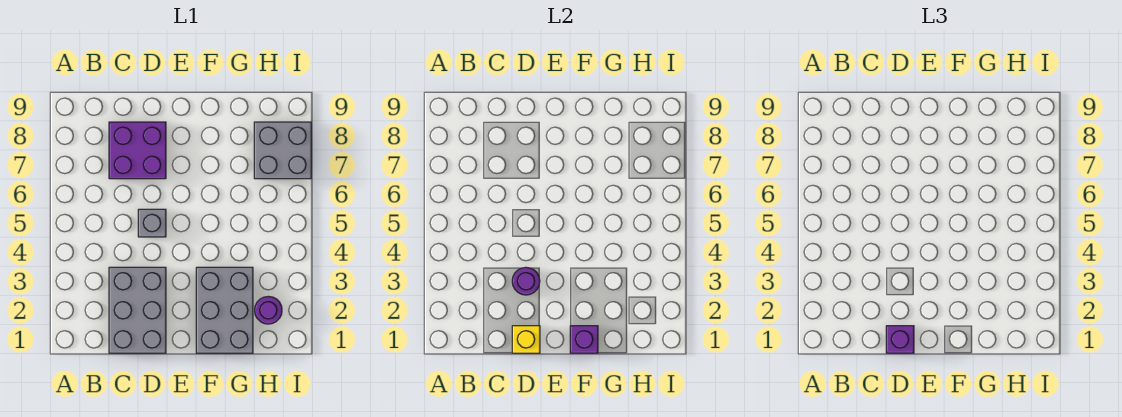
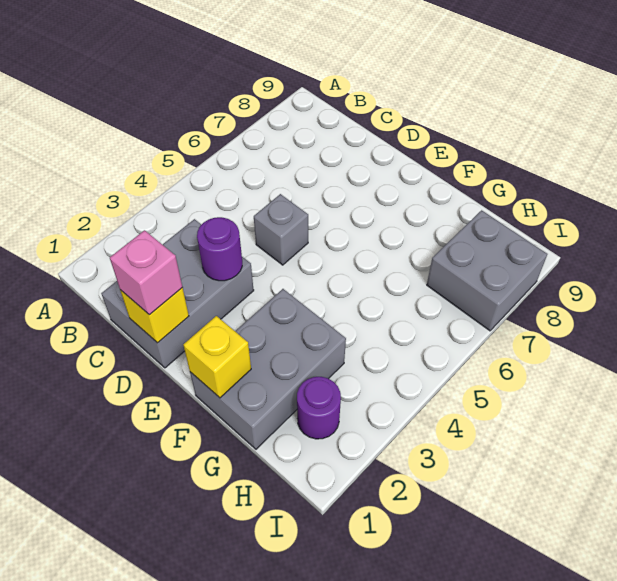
purple brick C7:D8 level 1 -> none
purple brick D1 level 3 -> pink brick D1 level 3
purple brick F1 level 2 -> yellow brick F1 level 2

